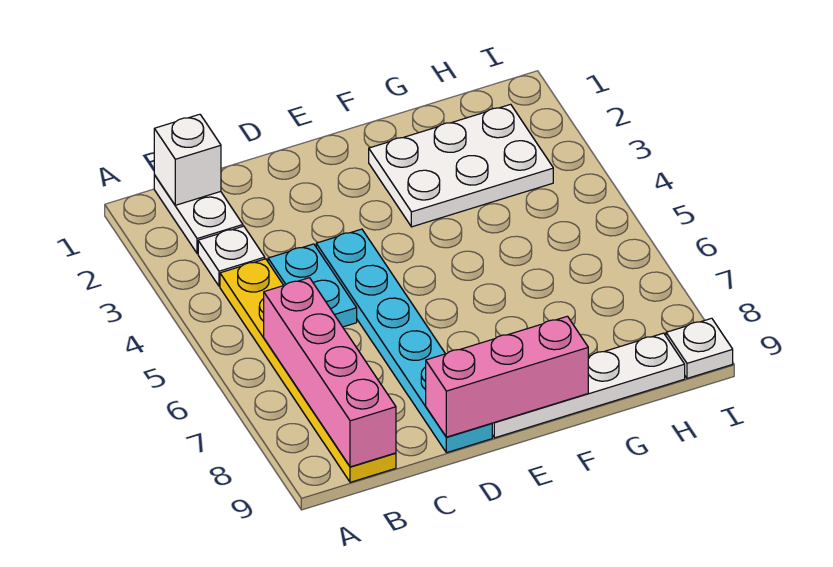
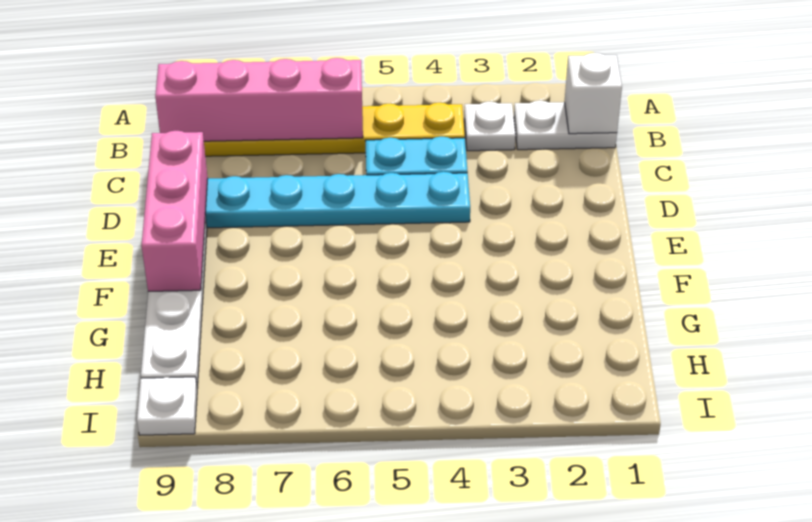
white plate F2:H3 level 1 -> none

